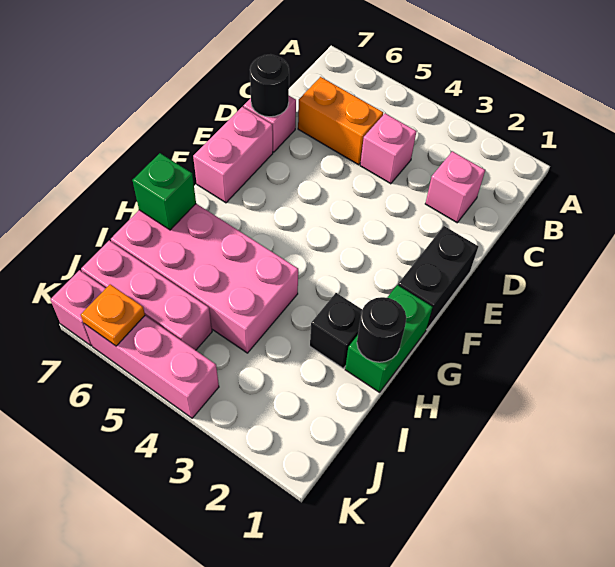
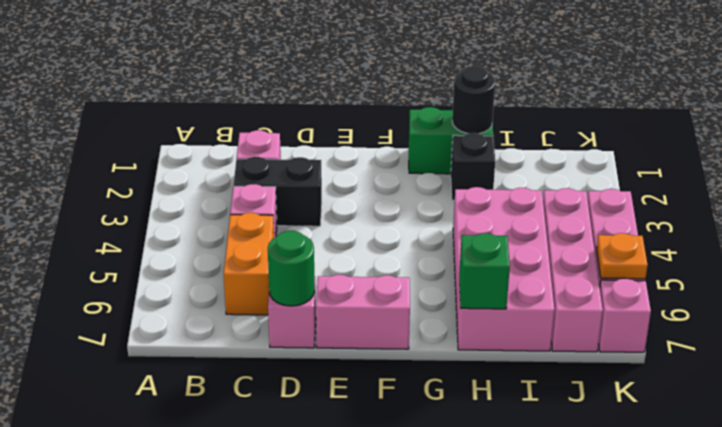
black round brick D7 level 2 -> green round brick D7 level 2
black brick E1:F1 level 1 -> black brick C3:D3 level 1
pink brick J5:J7 level 1 -> pink brick J4:J7 level 1

